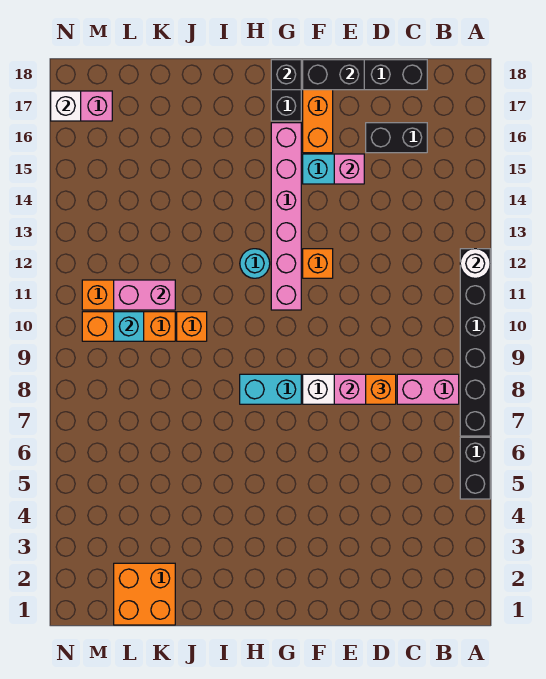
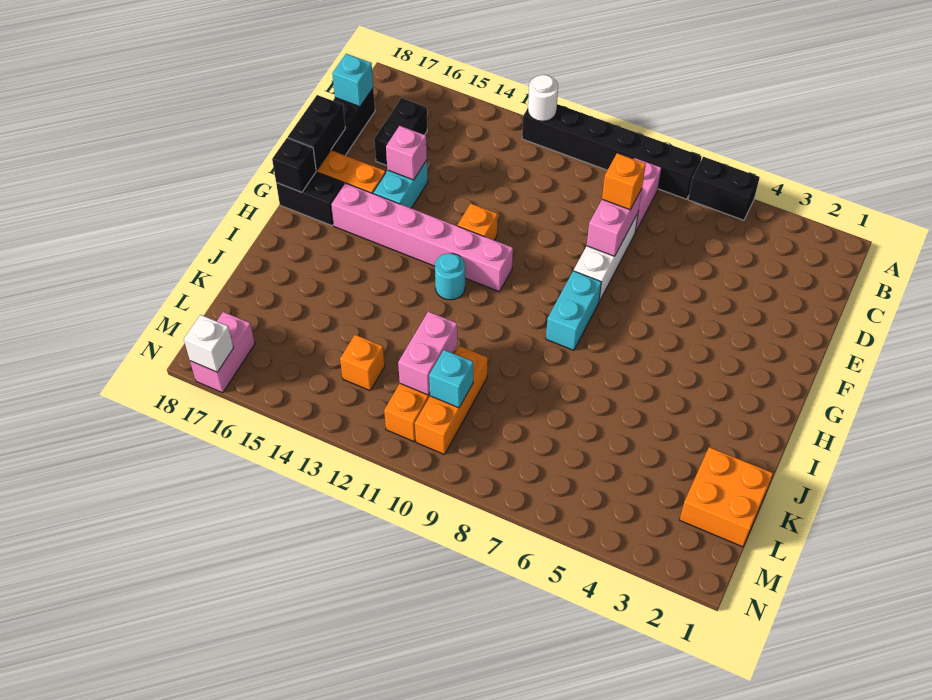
none -> cyan brick C18 level 2
orange brick J10 level 1 -> orange brick L13 level 1

